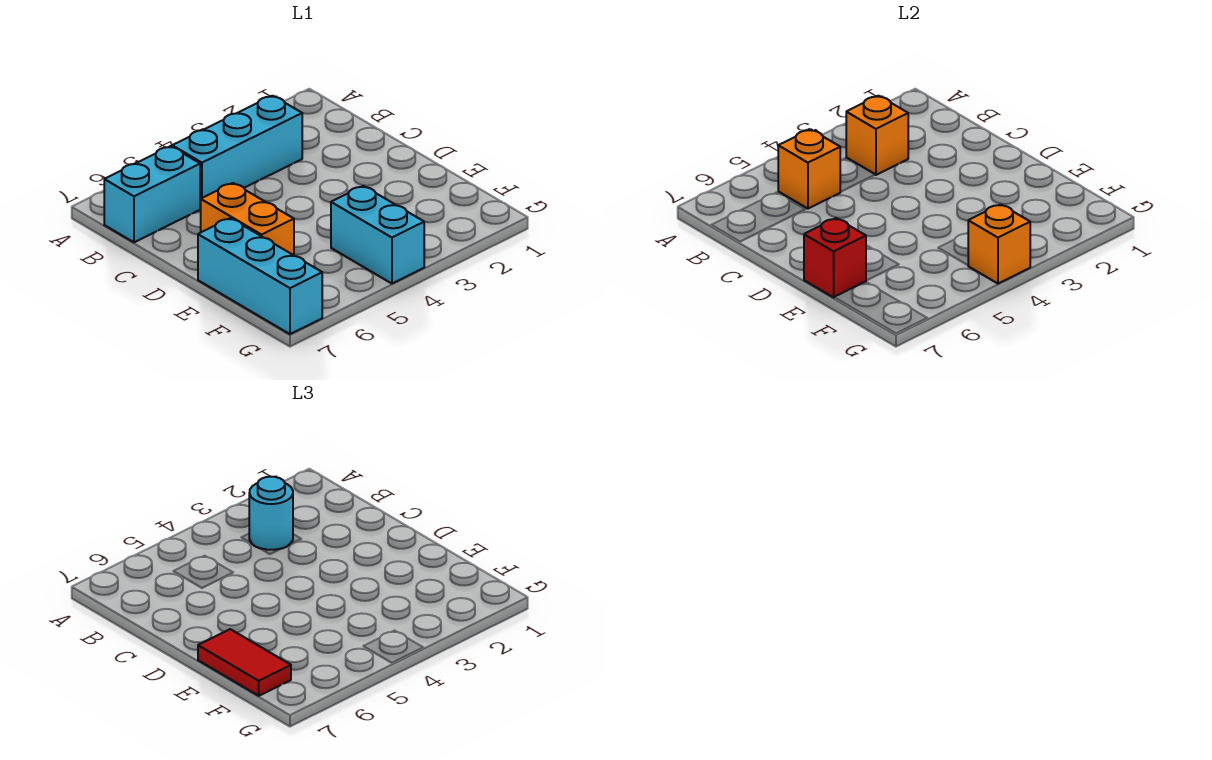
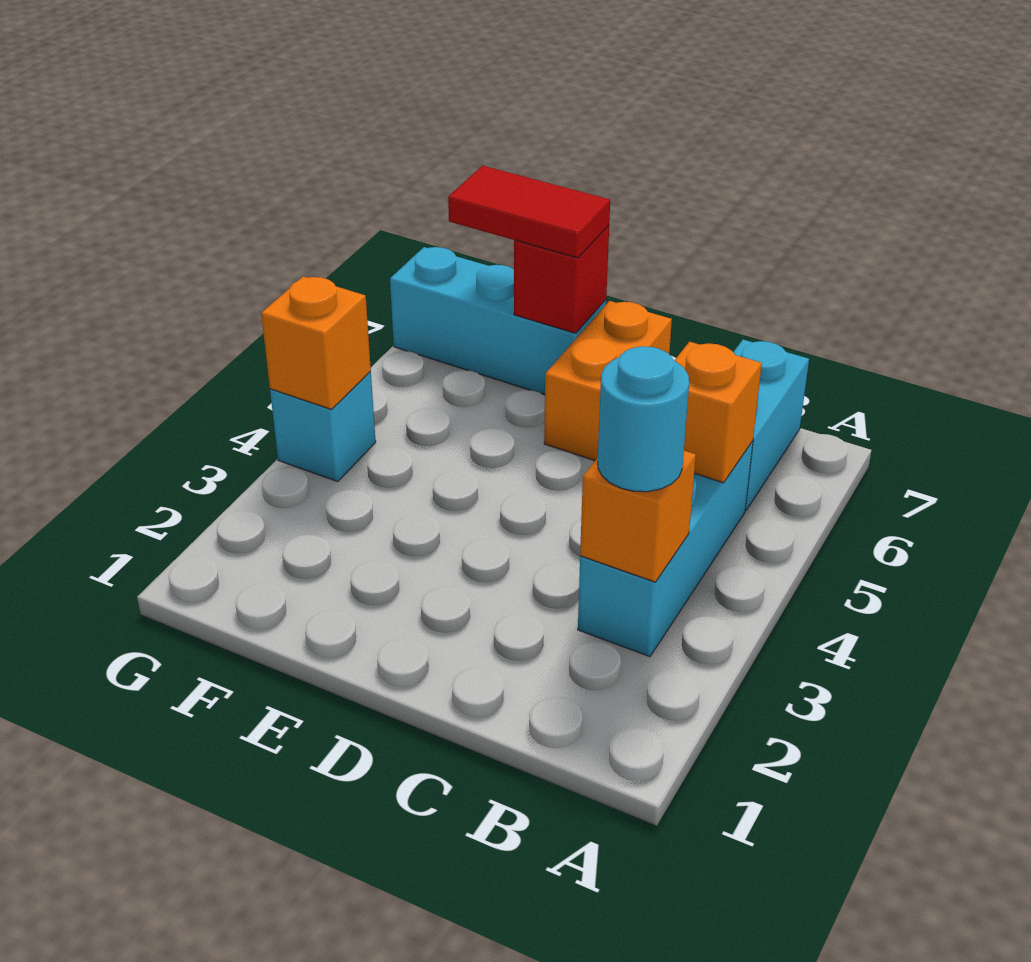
orange brick D6:E6 level 1 -> orange brick D6:D7 level 1
cyan brick F4:G4 level 1 -> cyan brick G4 level 1

